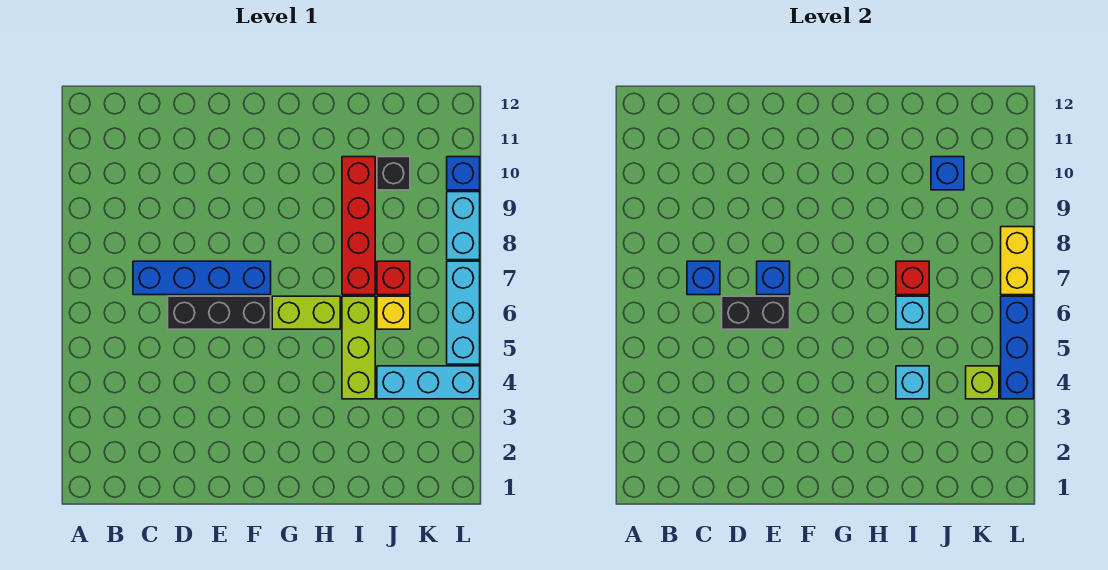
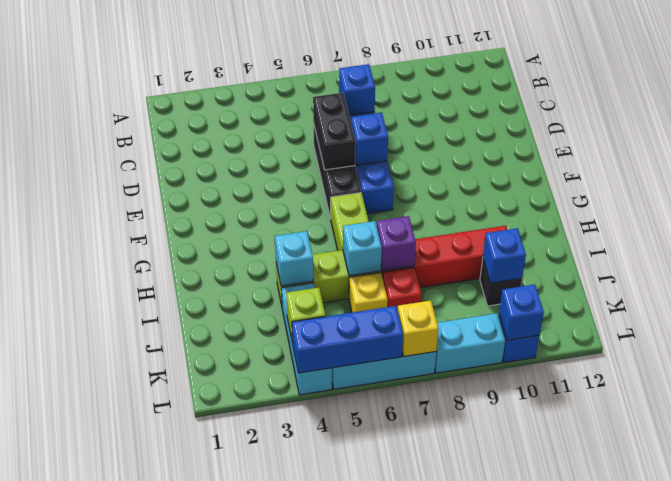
red brick I7 level 2 -> purple brick I7 level 2
yellow brick L7:L8 level 2 -> yellow brick L7 level 2
none -> blue brick L10 level 2

